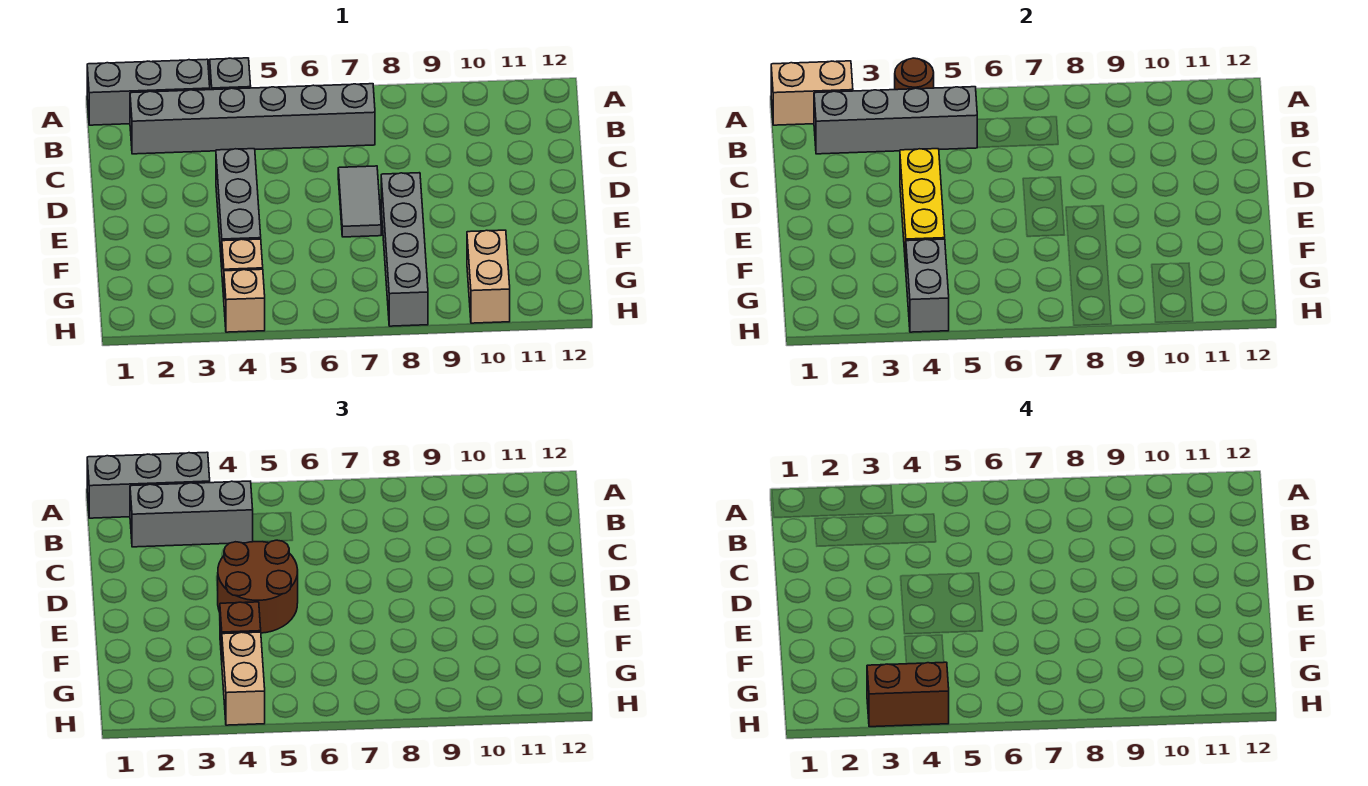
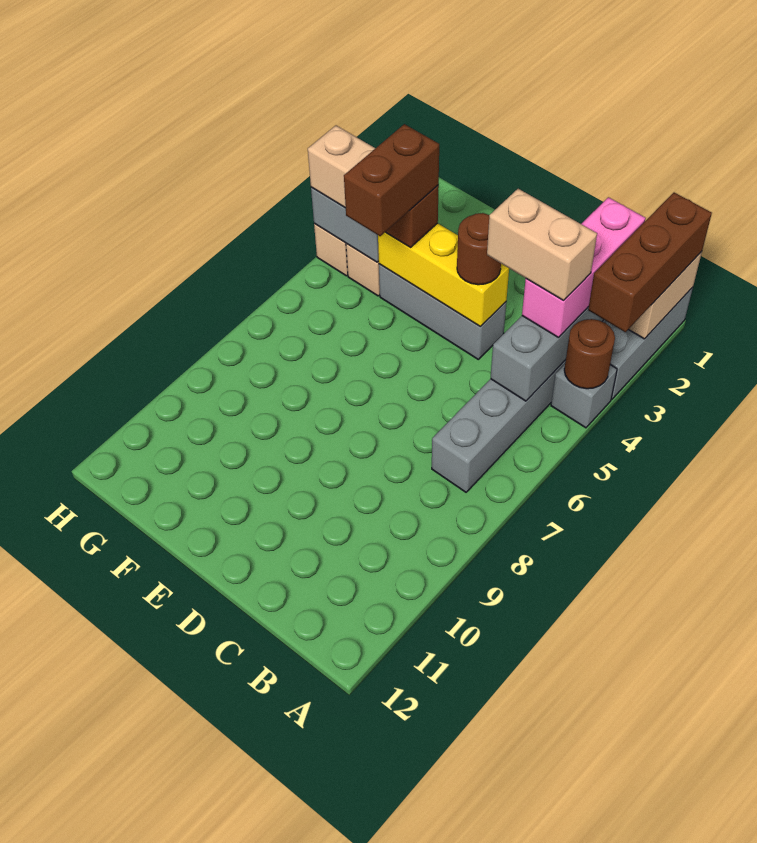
grey brick A1:A3 level 3 -> brown brick A1:A3 level 3
grey brick B2:B4 level 3 -> pink brick B2:B4 level 3
brown round brick D4:E5 level 3 -> brown round brick D4 level 3
grey tile D7:E7 level 1 -> none
grey brick E8:H8 level 1 -> none
tan brick G10:H10 level 1 -> tan brick B4:C4 level 4
brown brick H3:H4 level 4 -> brown brick F4:F5 level 4

